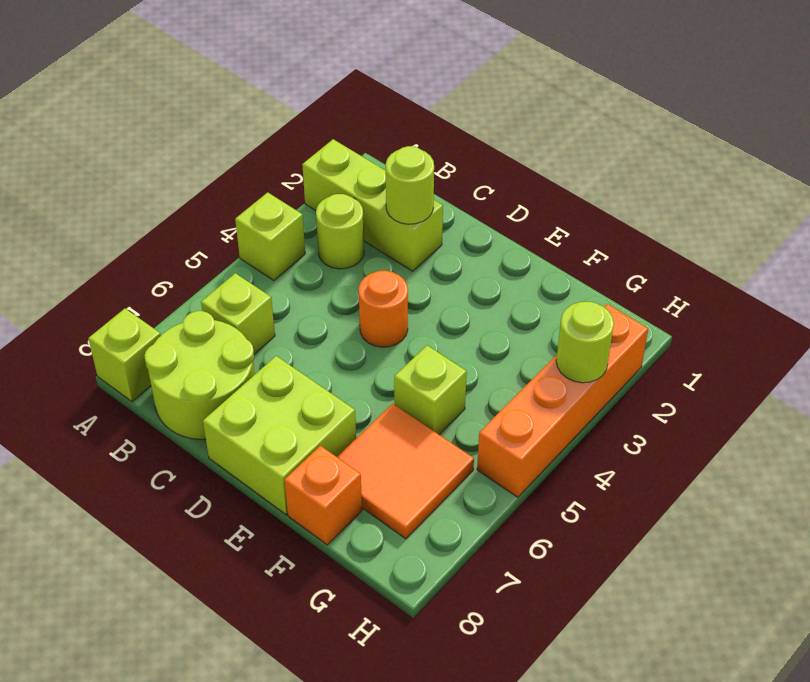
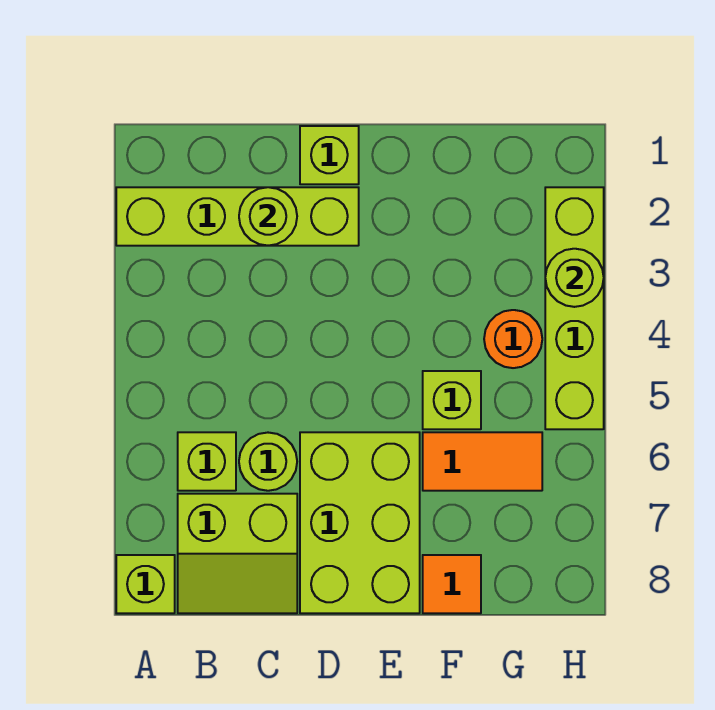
lime brick A2:C2 level 1 -> lime brick A2:D2 level 1
lime brick A4 level 1 -> lime brick D1 level 1
lime round brick B3 level 1 -> lime round brick C6 level 1
lime round brick B7:C8 level 1 -> lime slope B7:C8 level 1 top 7
orange round brick D4 level 1 -> orange round brick G4 level 1
lime brick D7:E8 level 1 -> lime brick D6:E8 level 1
orange tile F6:G7 level 1 -> orange tile F6:G6 level 1
orange brick F8 level 1 -> orange tile F8 level 1
orange brick H2:H5 level 1 -> lime brick H2:H5 level 1

